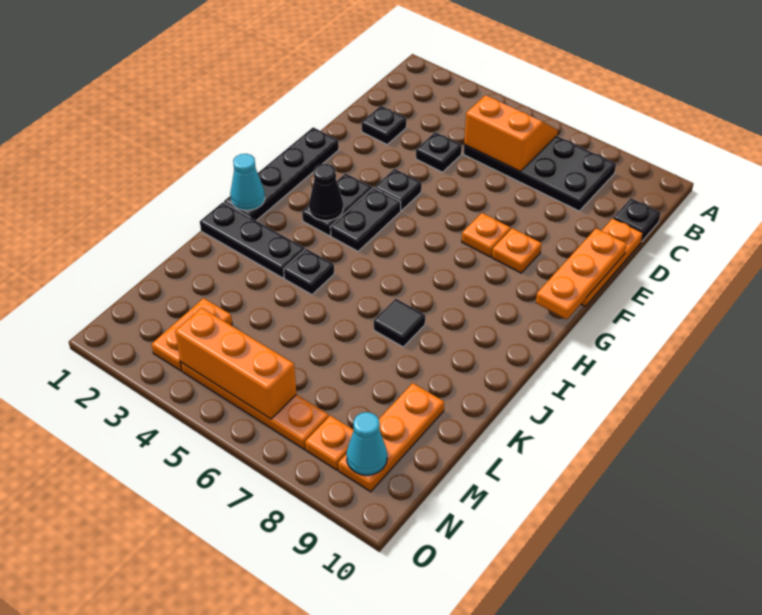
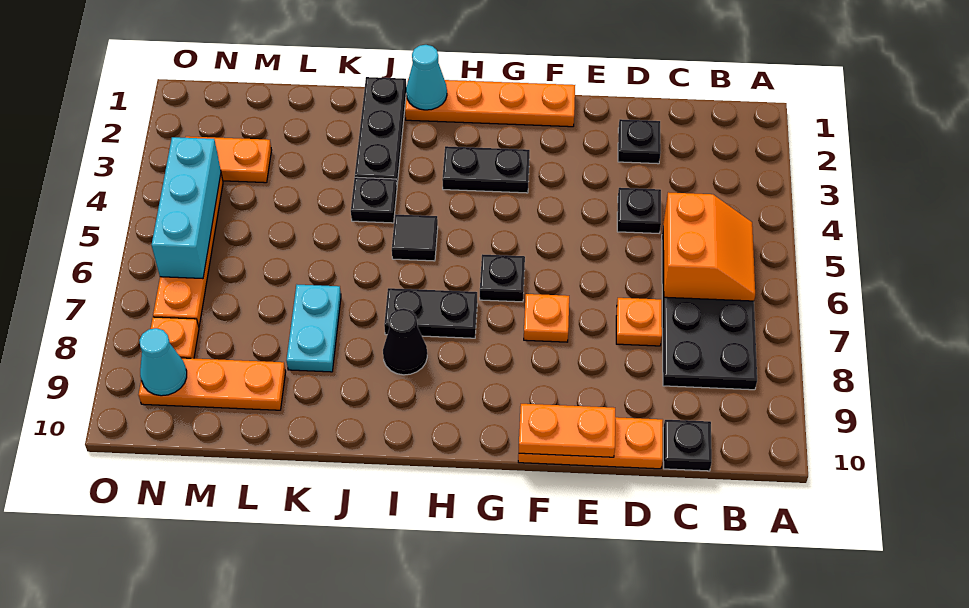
orange plate E10:G10 level 2 -> orange plate E10:F10 level 2
black plate F1:I1 level 1 -> orange plate F1:I1 level 1
black plate F4 level 1 -> black plate G6 level 1
orange plate F8 level 1 -> orange plate D7 level 1
black plate G4:H4 level 1 -> black plate H7:I7 level 1
black cone H3 level 2 -> black cone I8 level 1
black tile J7 level 1 -> black tile I5 level 1
none -> cyan plate K7:K8 level 1
orange brick N4:N6 level 2 -> cyan brick N4:N6 level 2

